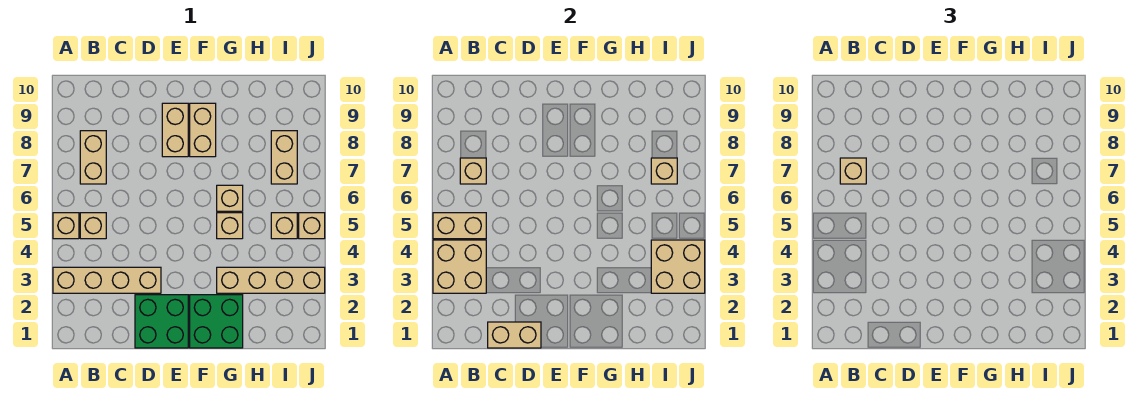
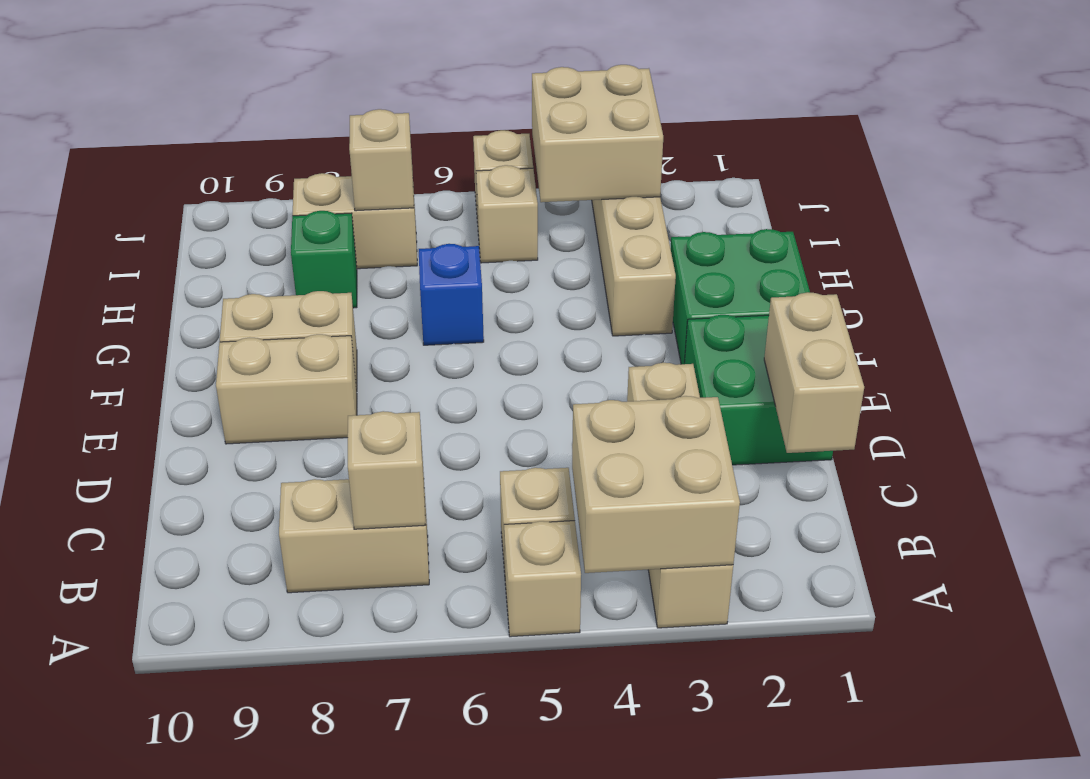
tan brick A5:B5 level 2 -> none
tan brick B7 level 3 -> none
tan brick G5 level 1 -> none
tan brick G6 level 1 -> blue brick G6 level 1
none -> green brick H8 level 1

